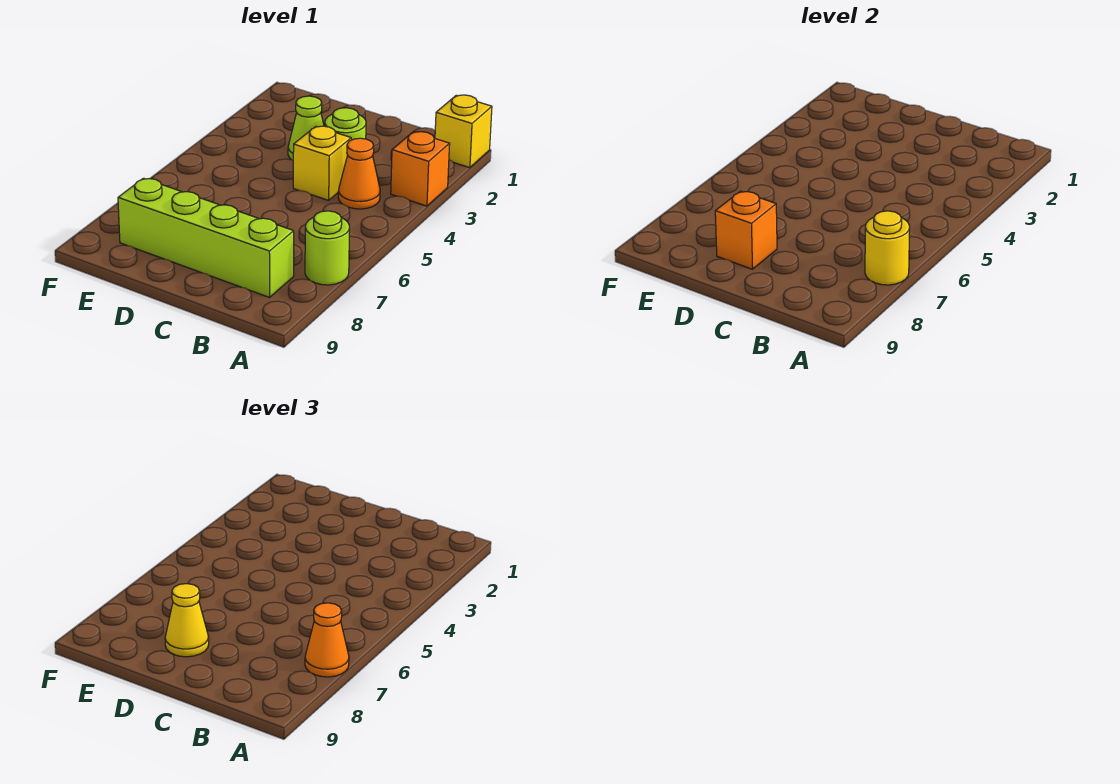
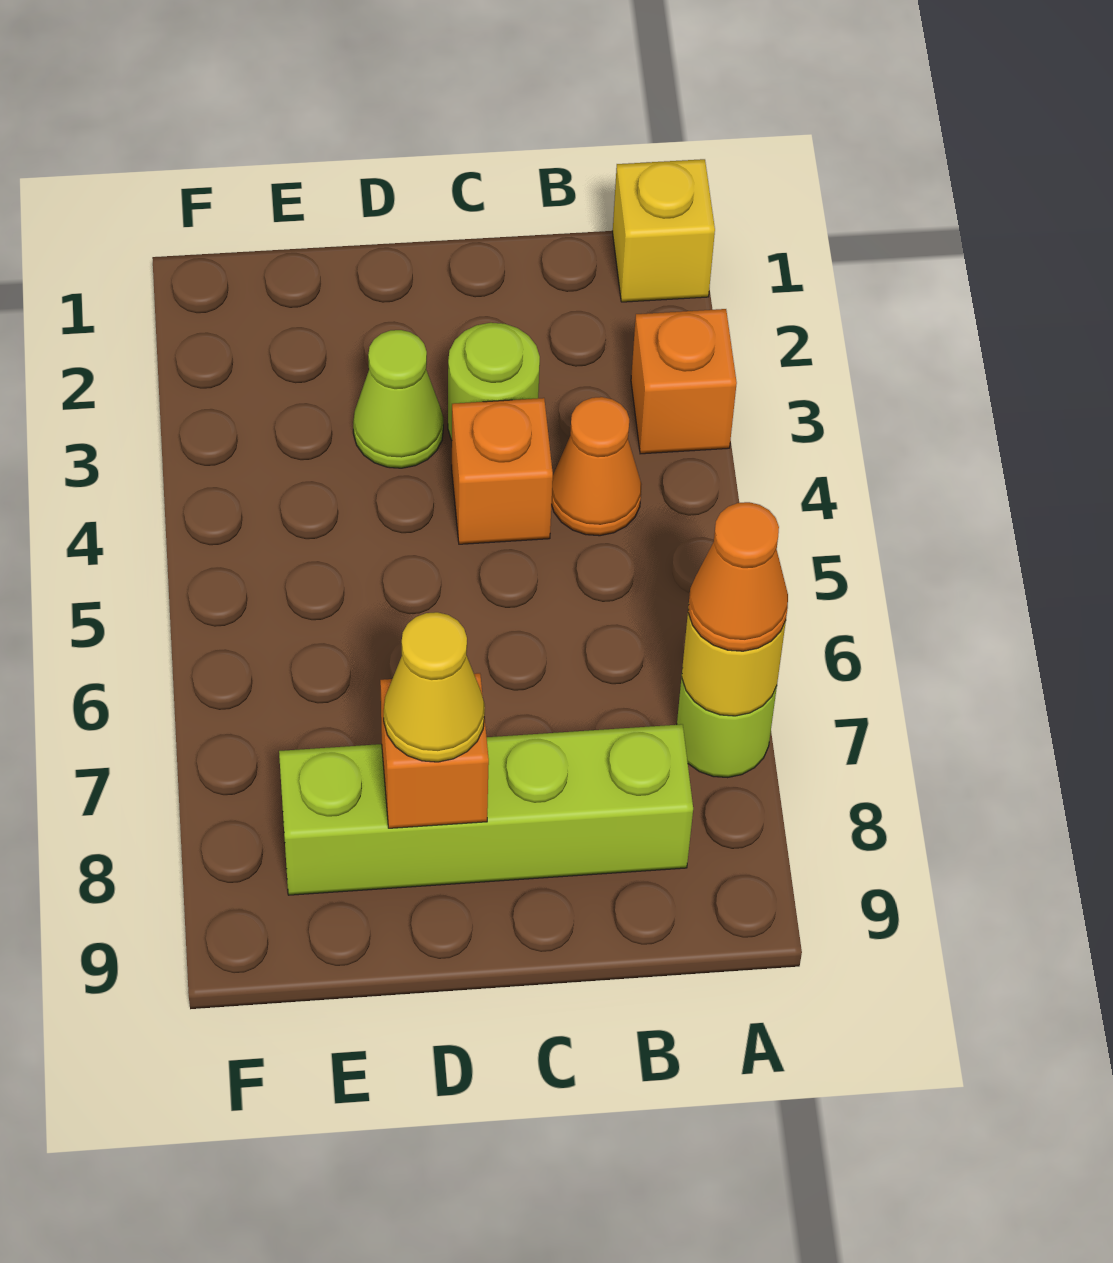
yellow brick C4 level 1 -> orange brick C4 level 1

